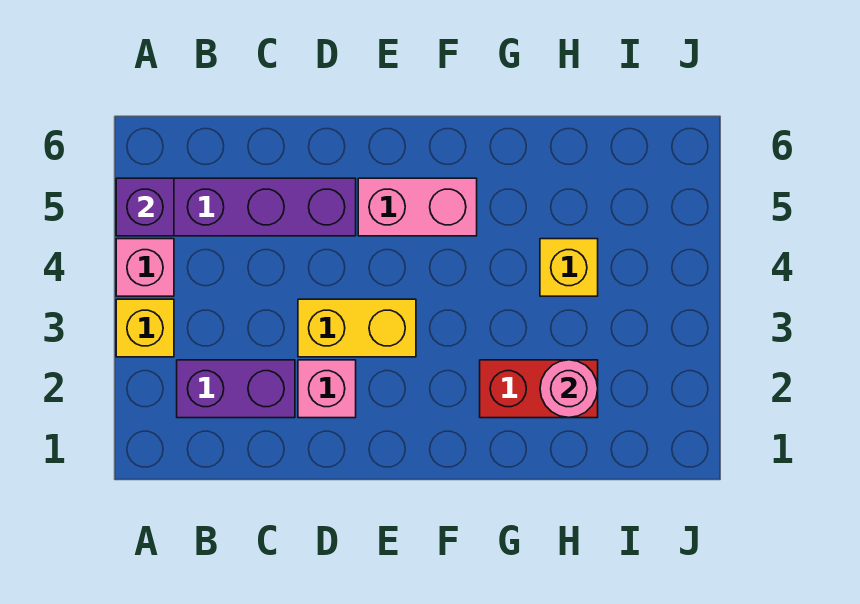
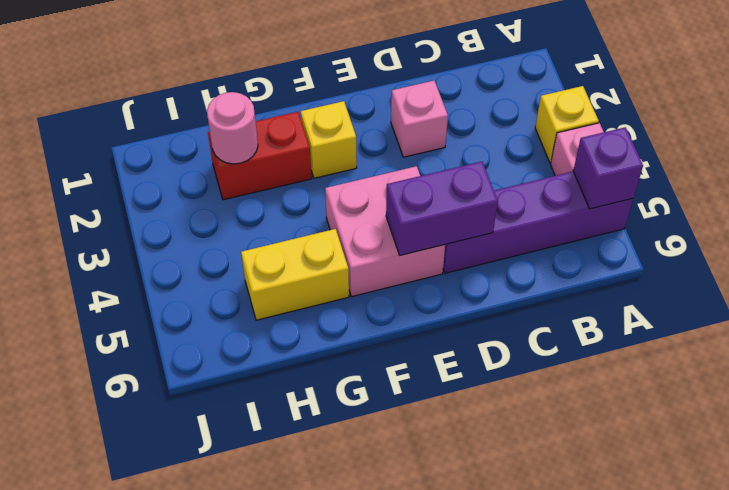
purple brick B2:C2 level 1 -> purple brick D5:E5 level 2
yellow brick D3:E3 level 1 -> yellow brick G5:H5 level 1
pink brick E5:F5 level 1 -> pink brick E4:F5 level 1
yellow brick H4 level 1 -> yellow brick F2 level 1

